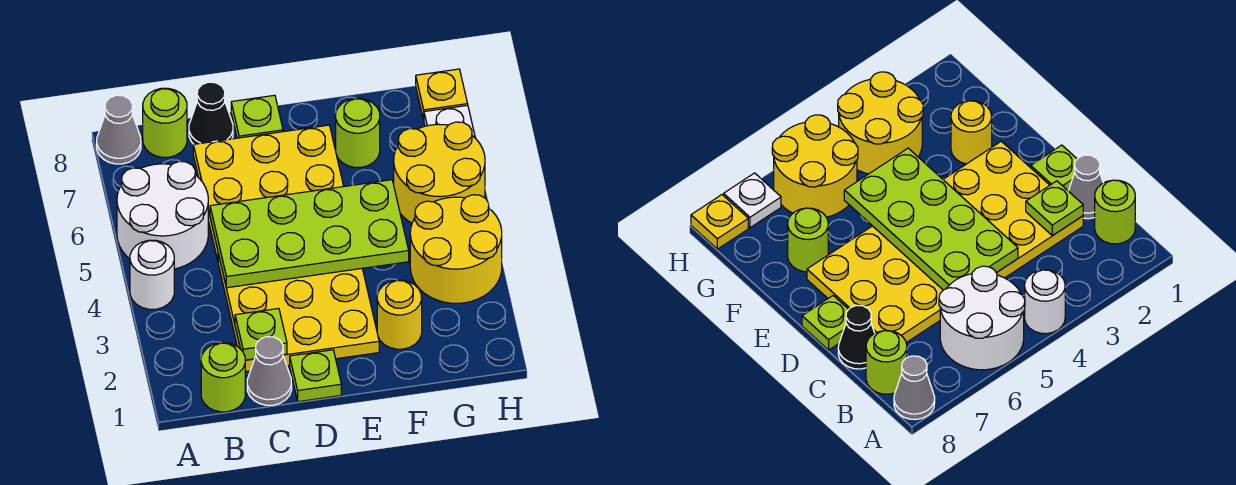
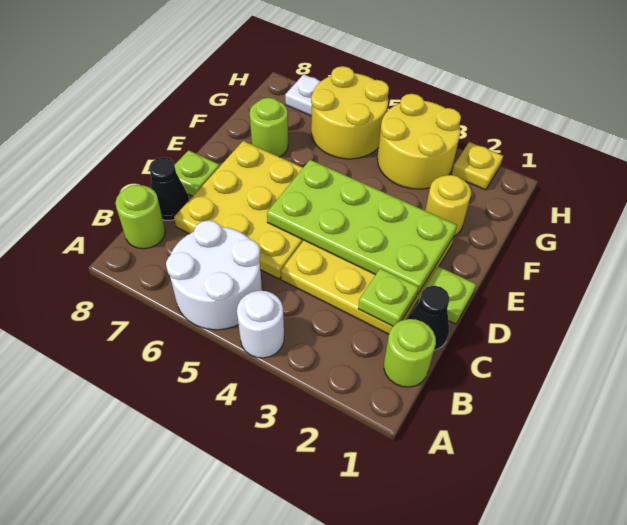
grey cone A8 level 1 -> none
grey cone C1 level 1 -> black cone C1 level 1
lime plate C4:F5 level 2 -> lime plate D2:E5 level 2
yellow plate H8 level 1 -> yellow plate H2 level 1

